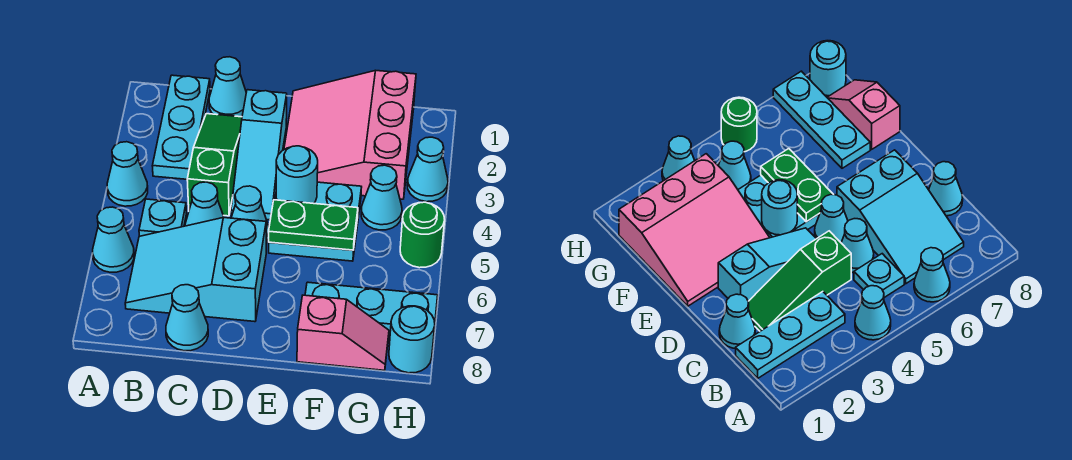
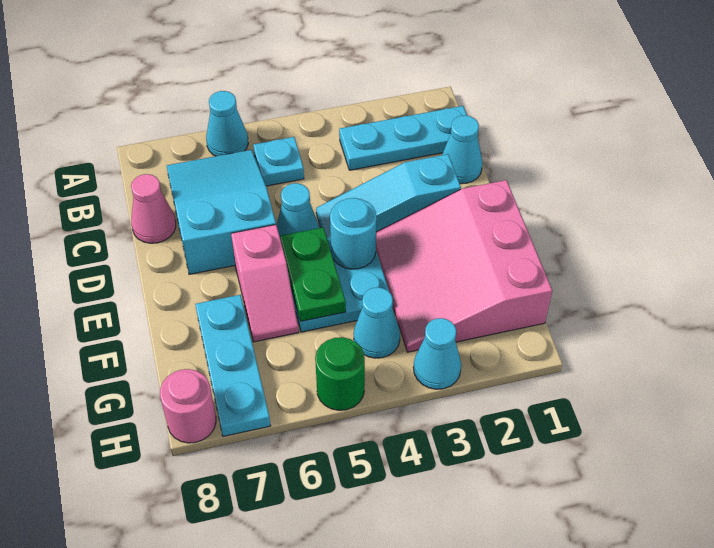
cyan cone A4 level 1 -> none
green slope C2:C4 level 1 top 4 -> none
cyan cone C5 level 1 -> none
cyan cone C8 level 1 -> pink cone C8 level 1
pink slope E1:G3 level 1 top G -> pink slope E1:G3 level 1 top 1
pink slope F8:G8 level 1 top F -> pink slope E6:F6 level 1 top E
cyan round brick H8 level 1 -> pink round brick H8 level 1

